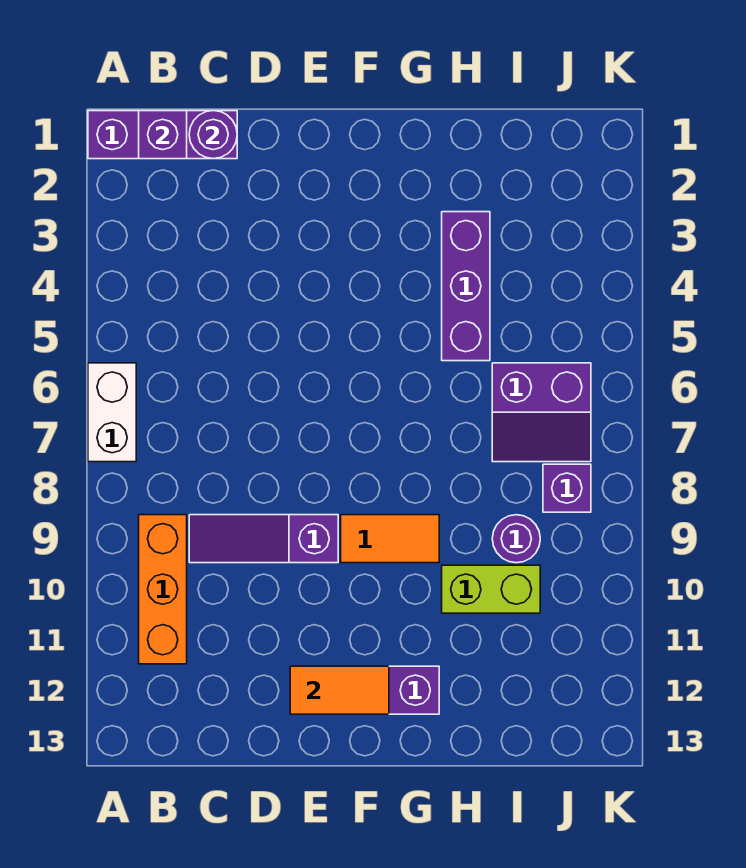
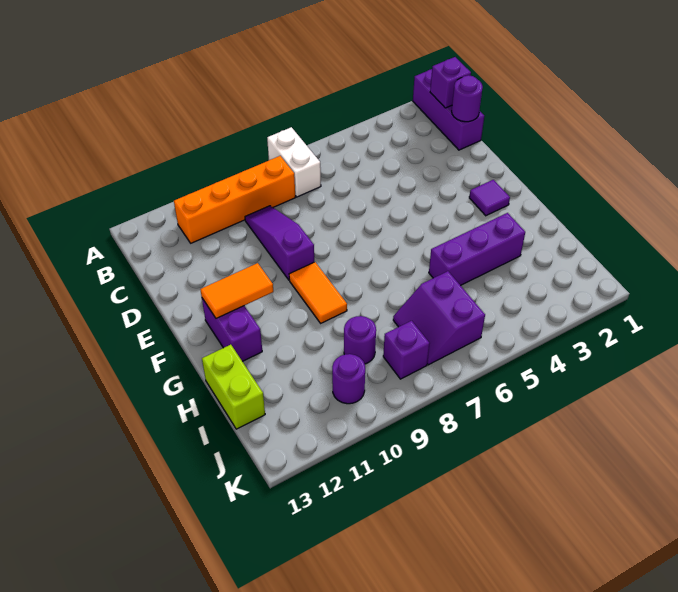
white brick A6:A7 level 1 -> white brick A7:B7 level 1
orange brick B9:B11 level 1 -> orange brick B8:B11 level 1
orange tile E12:F12 level 2 -> orange tile F11:F12 level 2
none -> purple tile F2 level 1
lime brick H10:I10 level 1 -> lime brick H13:I13 level 1
none -> purple round brick J10 level 1

